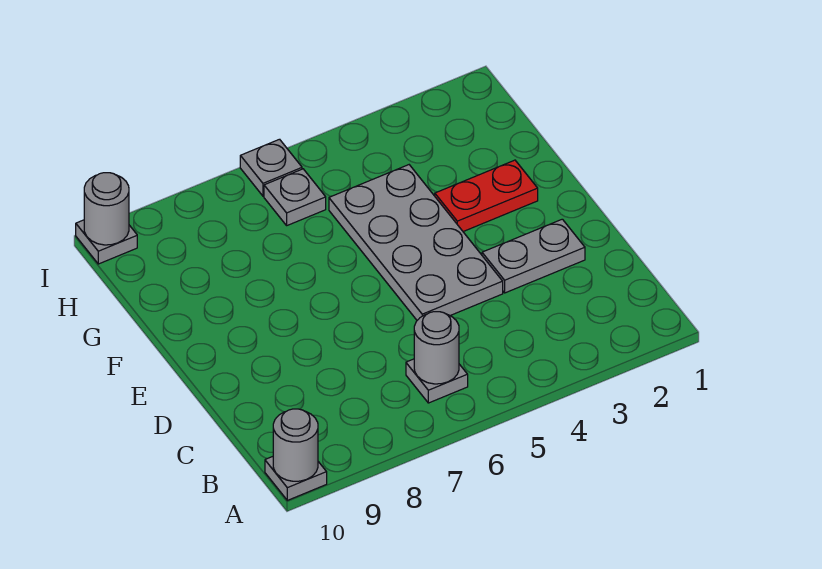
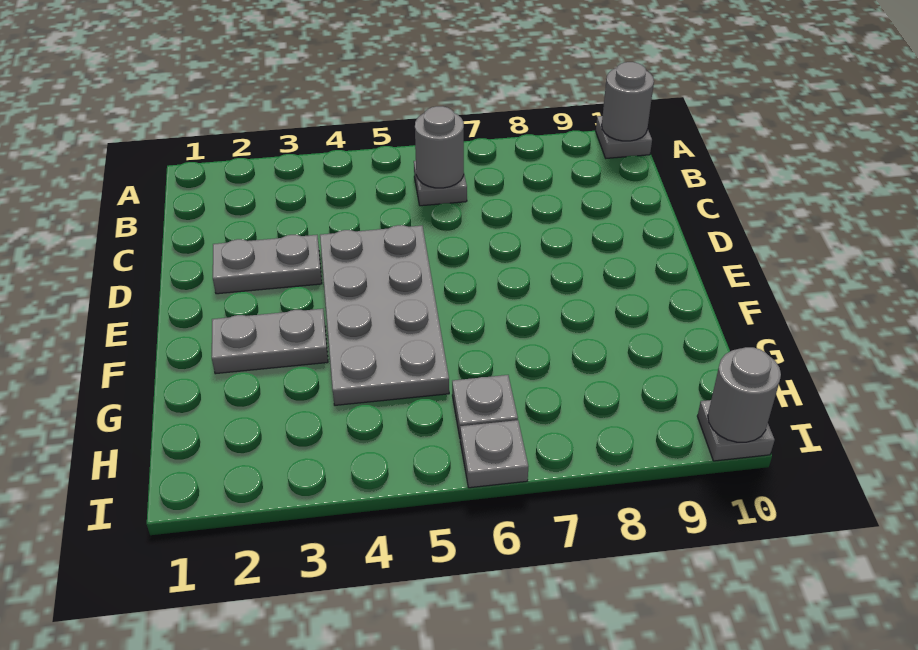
red plate F2:F3 level 1 -> grey plate F2:F3 level 1

